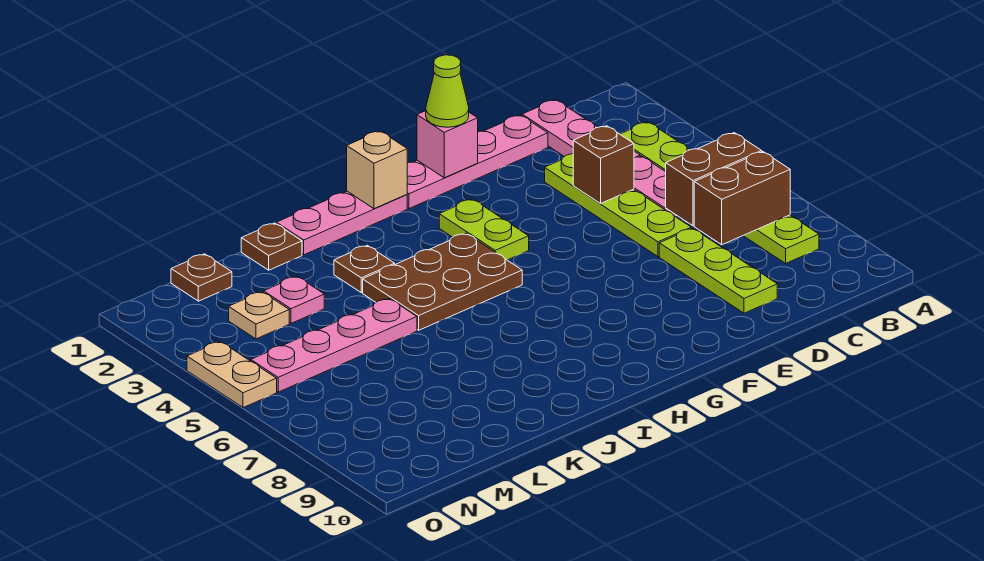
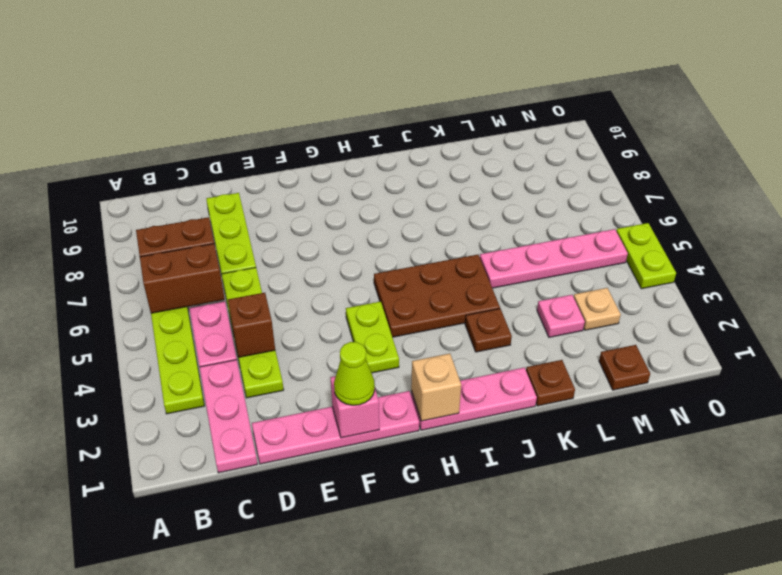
tan plate O4:O5 level 1 -> lime plate O4:O5 level 1

